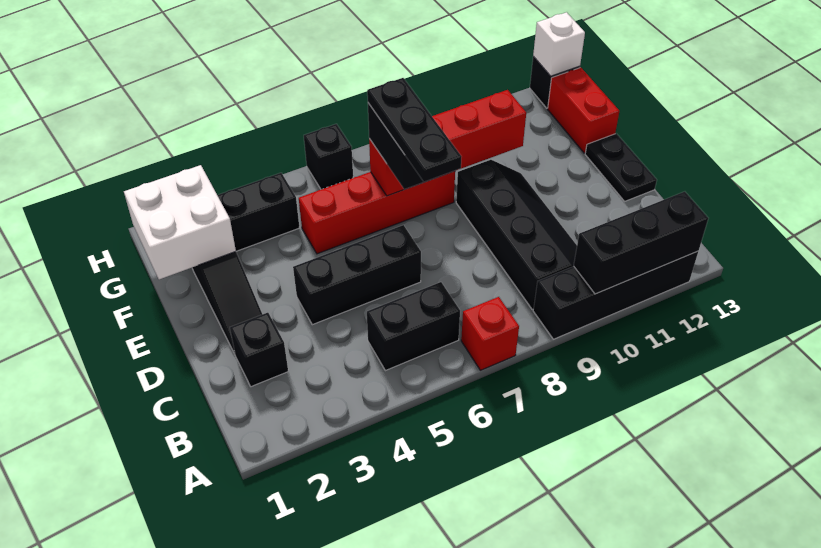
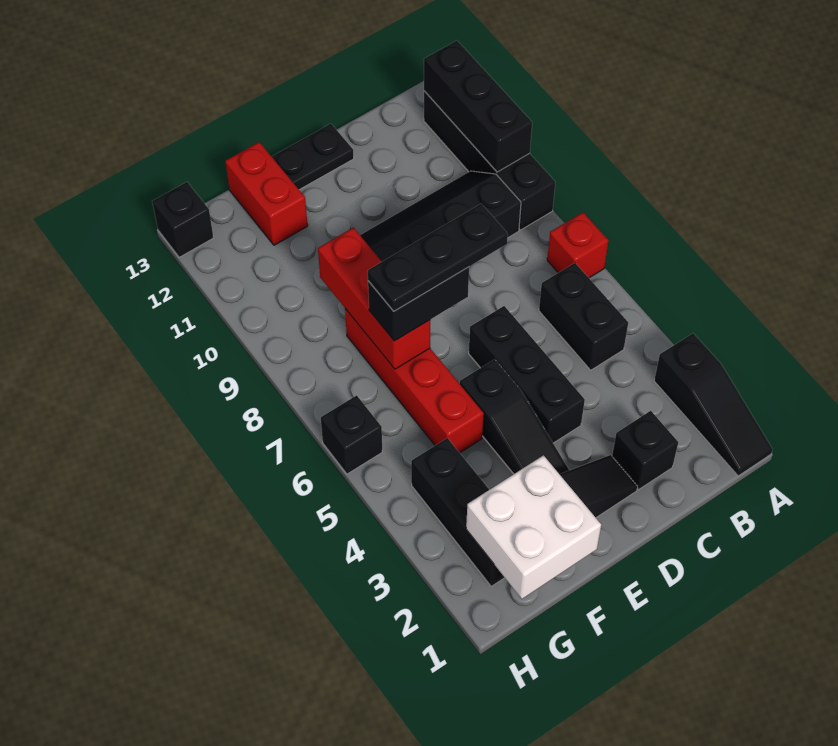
none -> black slope A1:A3 level 1 top 3
none -> black slope E3:E5 level 1 top 5
red brick F7:F10 level 2 -> red brick F7:F9 level 2
red brick F13:G13 level 1 -> red brick F12:F13 level 1
white brick H13 level 2 -> none

